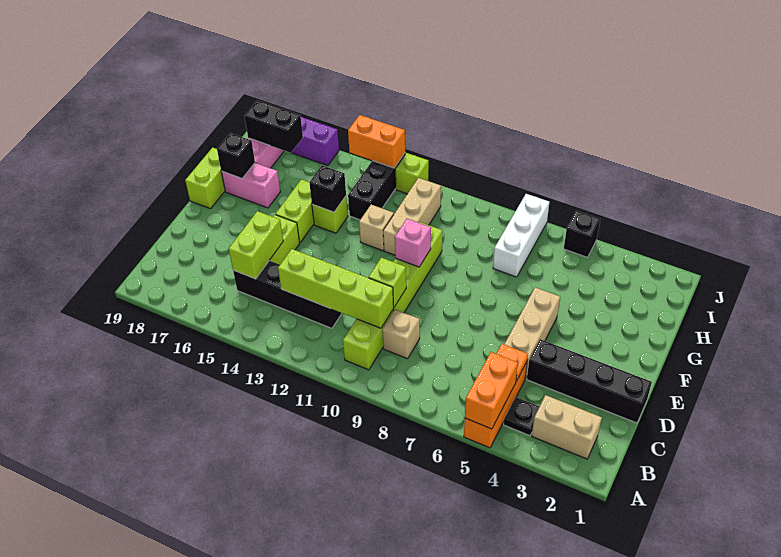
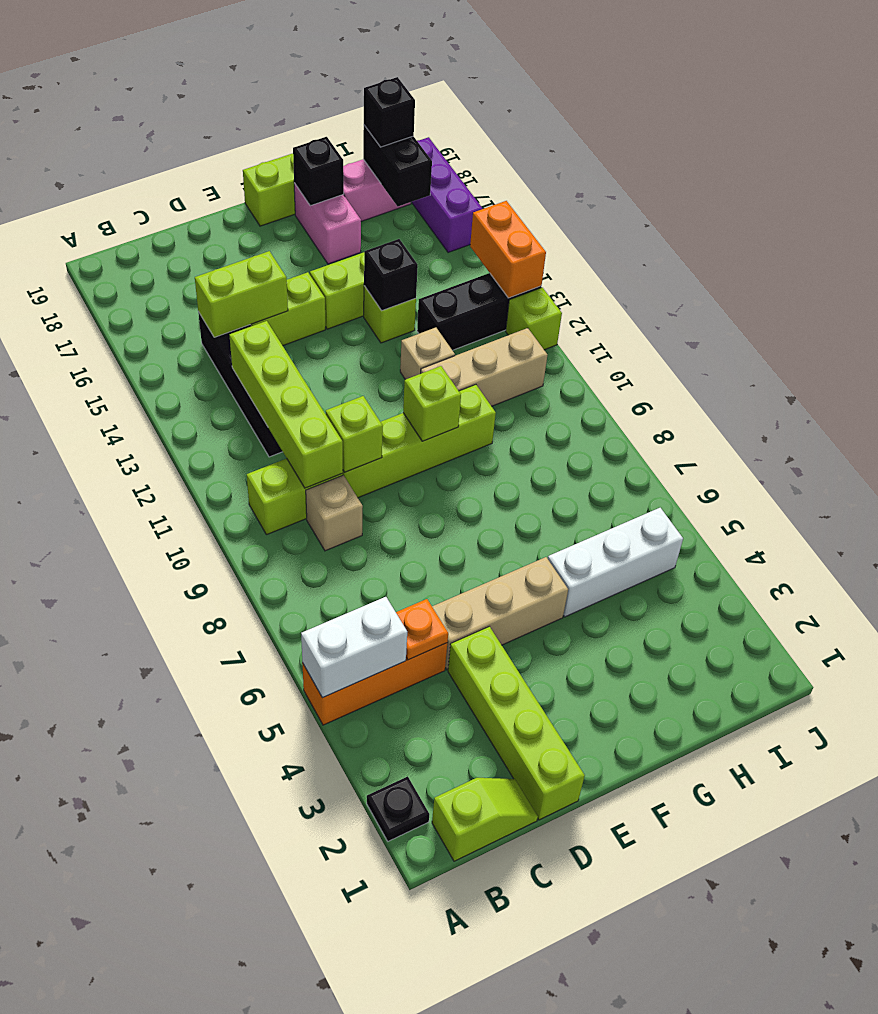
orange brick A5:B5 level 2 -> white brick A5:B5 level 2
none -> lime slope B1:C1 level 1 top B
tan brick B2:B3 level 1 -> none
black plate B4 level 1 -> black plate A2 level 1
black brick D1:D4 level 1 -> lime brick D1:D4 level 1
pink brick F10 level 2 -> lime brick F10 level 2
white brick H7:J7 level 1 -> white brick G5:I5 level 1
black brick J5 level 1 -> black brick I18 level 3

